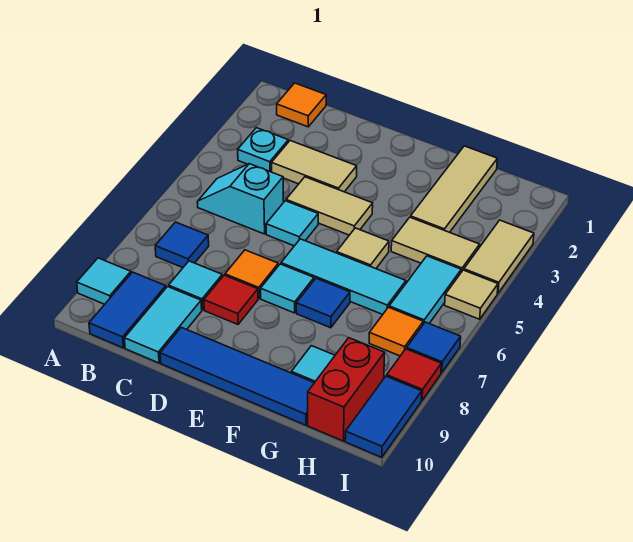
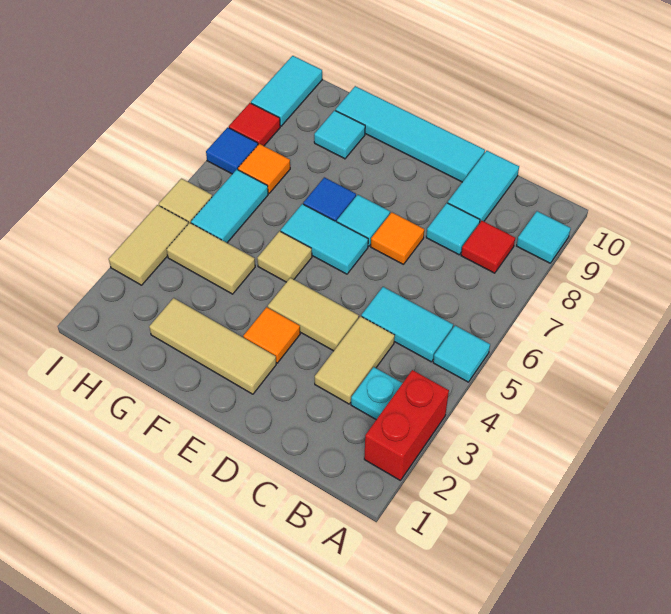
orange tile B1 level 1 -> orange tile E3 level 1
cyan slope B5:C5 level 1 top C -> cyan tile B5:C5 level 1
blue tile B7 level 1 -> none
blue tile B9:B10 level 1 -> none
tan tile C3:D3 level 1 -> tan tile C3:C4 level 1
cyan tile D5 level 1 -> cyan tile A5 level 1
red tile D8 level 1 -> red tile B8 level 1
blue tile D10:G10 level 1 -> cyan tile D10:G10 level 1
cyan tile E6:G6 level 1 -> cyan tile E6:F6 level 1
tan tile G1:G3 level 1 -> tan tile E2:G2 level 1
red brick H9:H10 level 1 -> red brick A2:A3 level 1
blue tile I9:I10 level 1 -> cyan tile I9:I10 level 1

